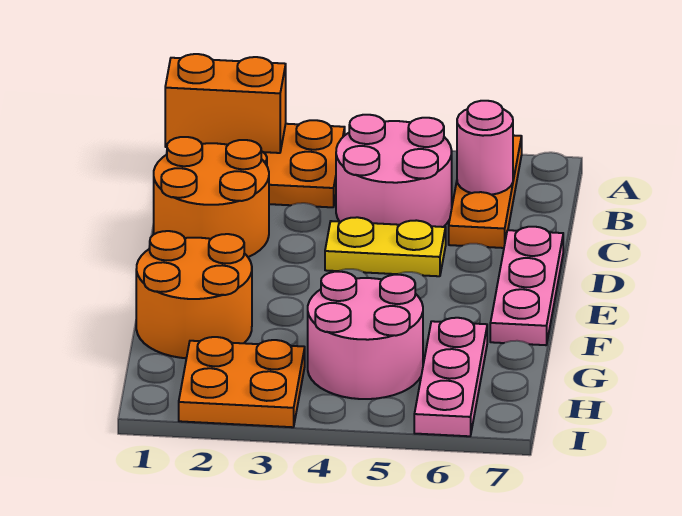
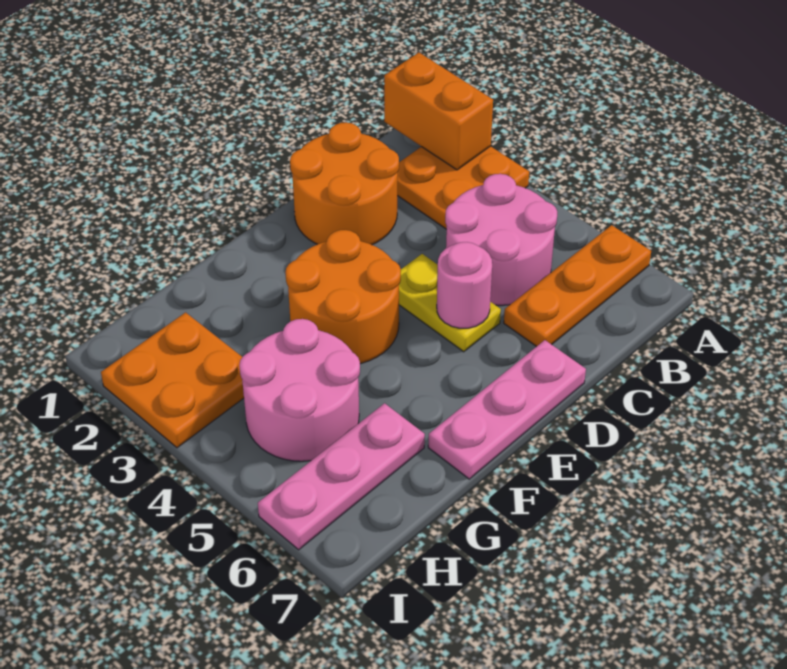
pink round brick B6 level 2 -> pink round brick D5 level 2
orange round brick F1:G2 level 1 -> orange round brick E3:F4 level 1

